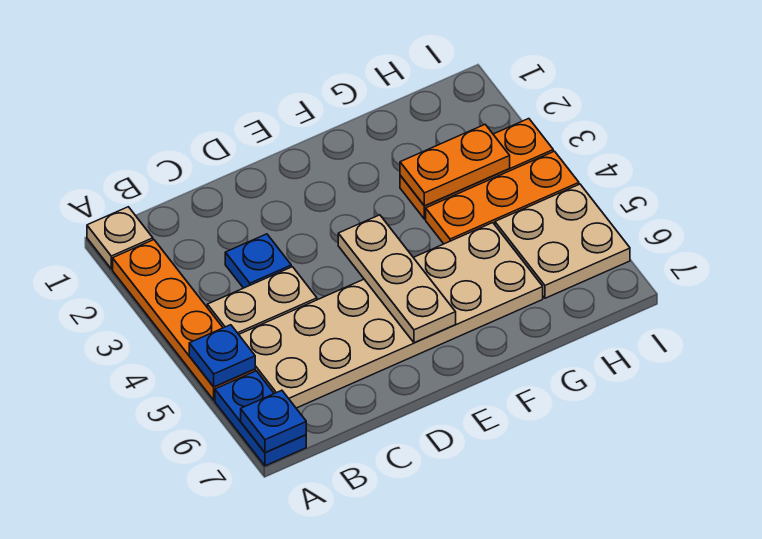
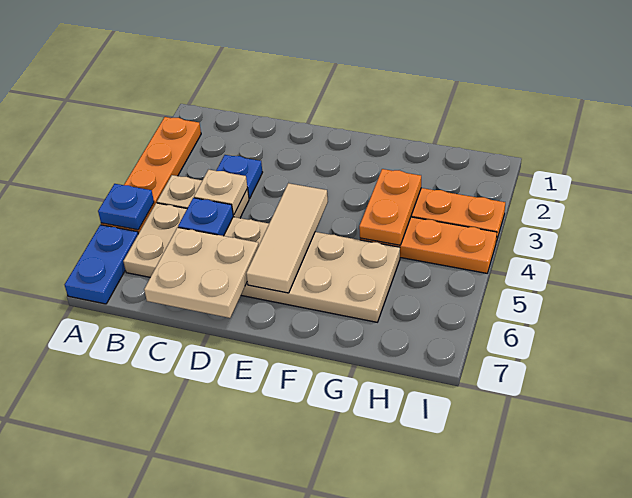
tan plate A1 level 1 -> tan plate C4 level 2
blue plate A7 level 2 -> blue plate C5 level 2
tan plate E4:E6 level 2 -> tan tile E4:E6 level 2
orange plate G3:H3 level 2 -> orange plate G3:G4 level 2
tan plate H5:I6 level 1 -> tan plate C6:D7 level 2

